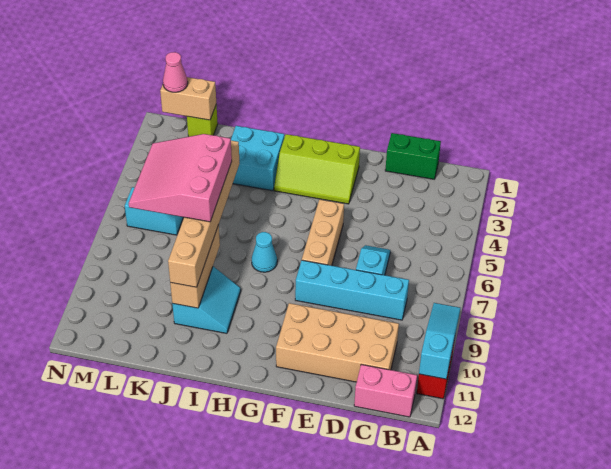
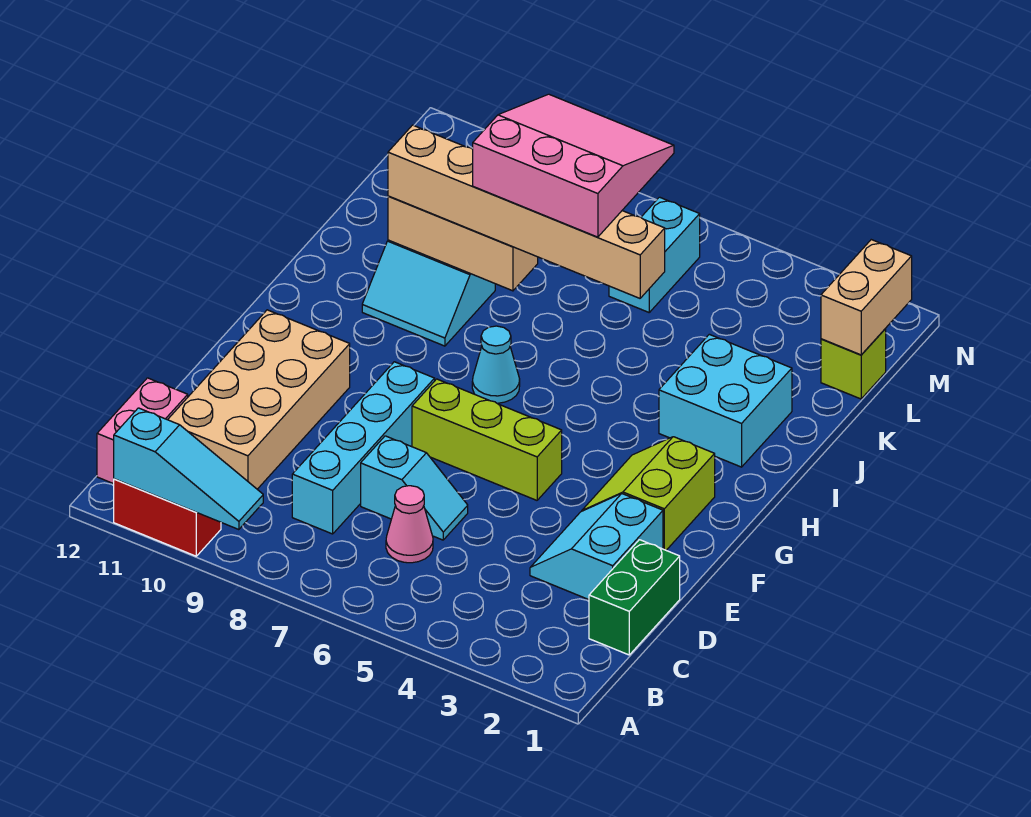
none -> cyan slope D2:E3 level 1 top 2
lime slope F2:H3 level 1 top 2 -> lime slope F2:G3 level 1 top 2
tan brick F5:F7 level 1 -> lime brick F5:F7 level 1
pink cone M1 level 3 -> pink cone C6 level 1

